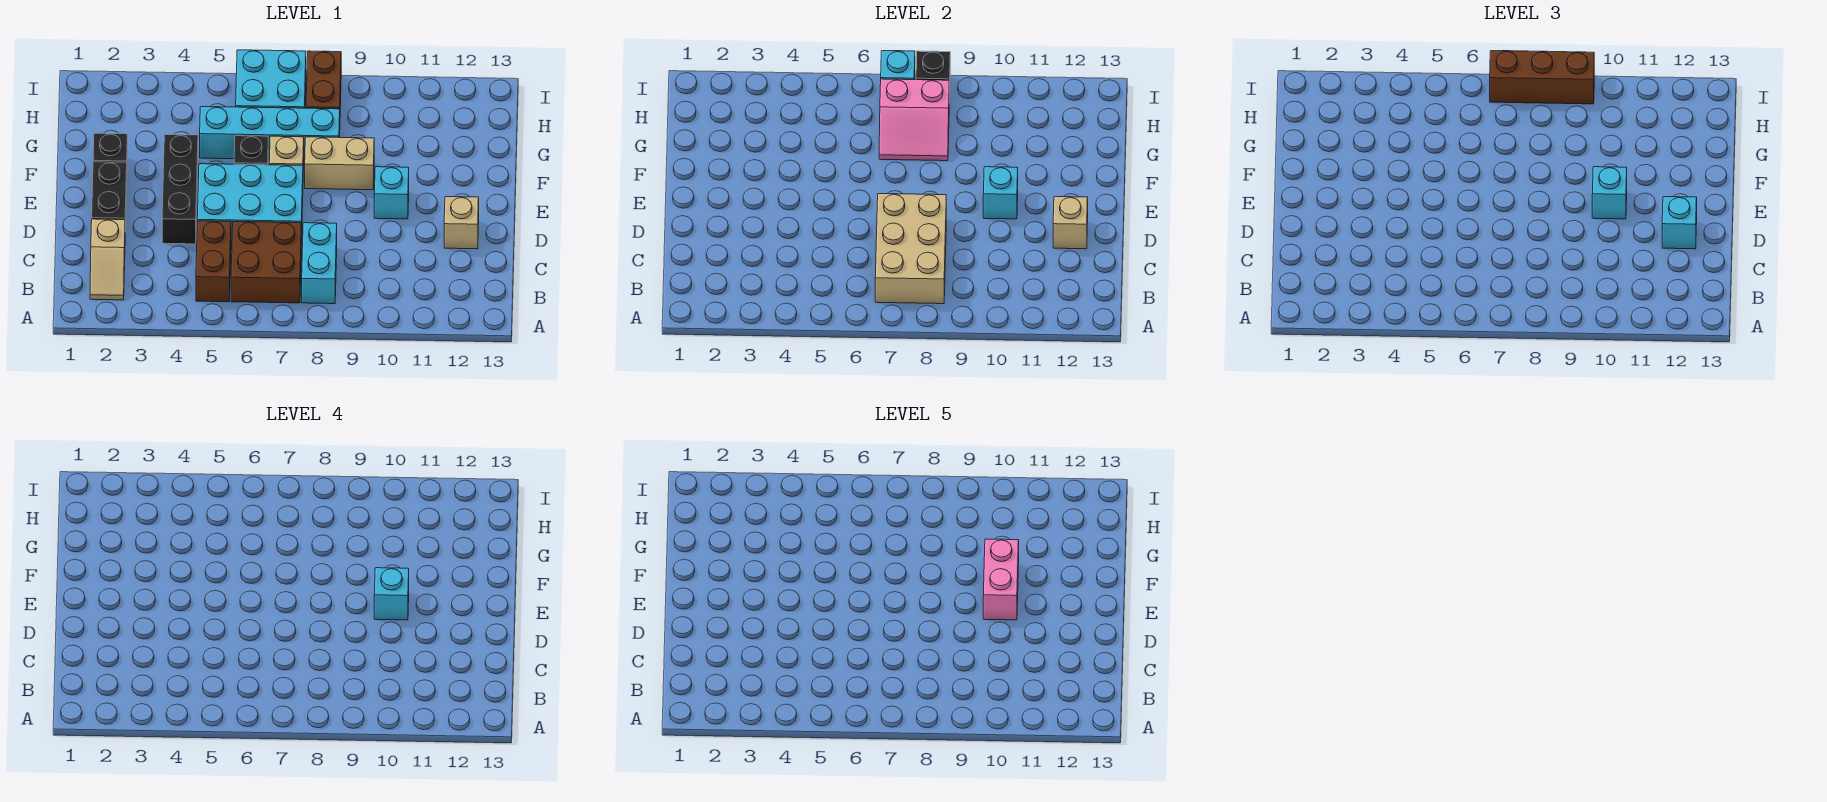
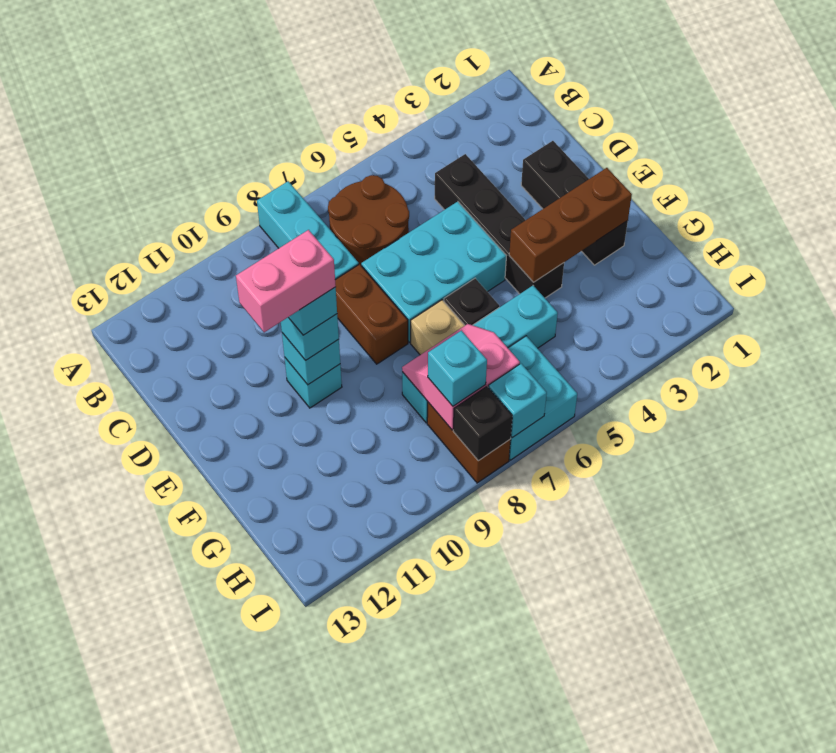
tan slope B2:C2 level 1 top C -> none
brown brick B5:C5 level 1 -> brown brick D8:E8 level 1
brown brick B6:C7 level 1 -> brown round brick B6:C7 level 1
tan brick B7:D8 level 2 -> none
cyan brick B8:C8 level 1 -> cyan brick A8:C8 level 1
black brick D4:F4 level 1 -> black brick C4:F4 level 1
tan brick D12 level 1 -> none
tan brick D12 level 2 -> none
cyan brick D12 level 3 -> cyan brick H8 level 3
pink brick E10:F10 level 5 -> pink brick E10:E11 level 5
tan brick F8:F9 level 1 -> none
brown brick I7:I9 level 3 -> brown brick F2:F4 level 2

